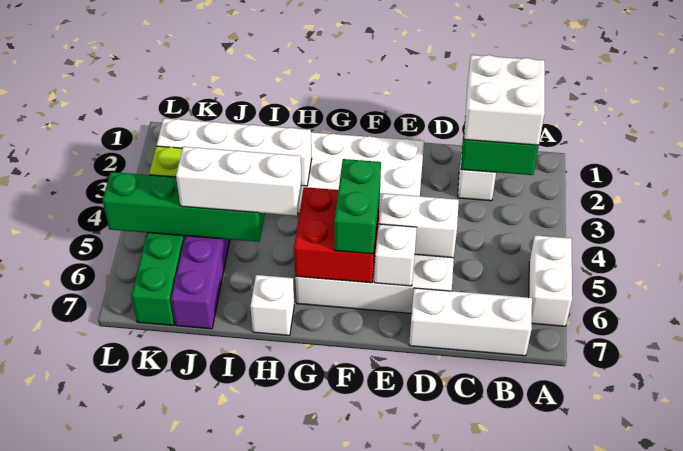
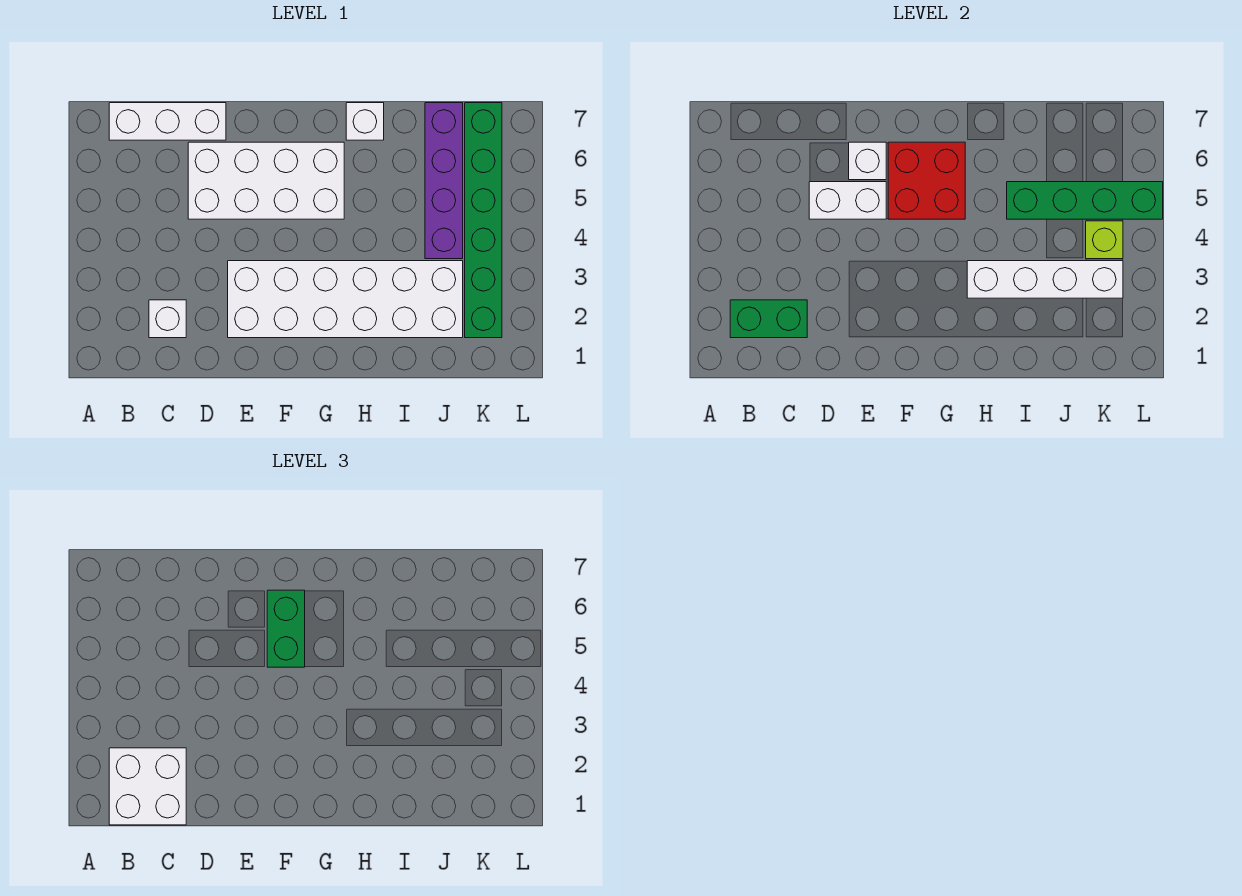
white brick A5:A6 level 1 -> none
white brick H5:J5 level 3 -> none

